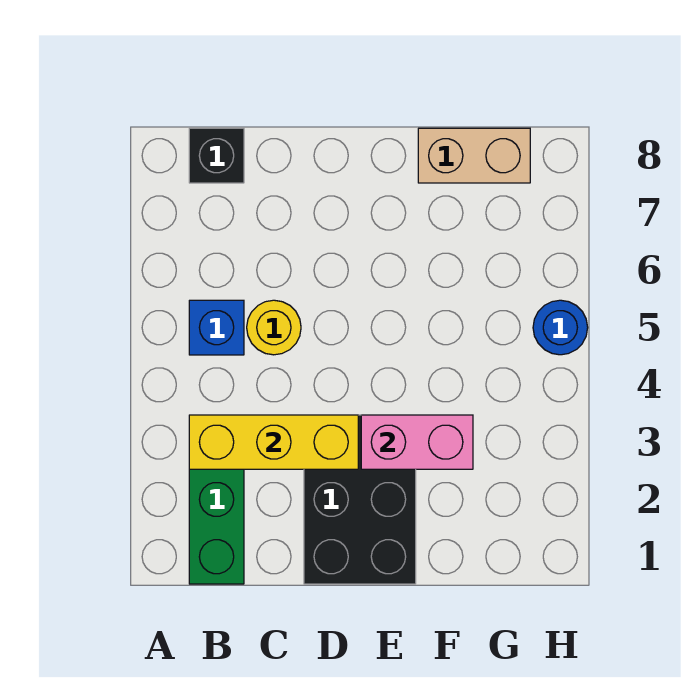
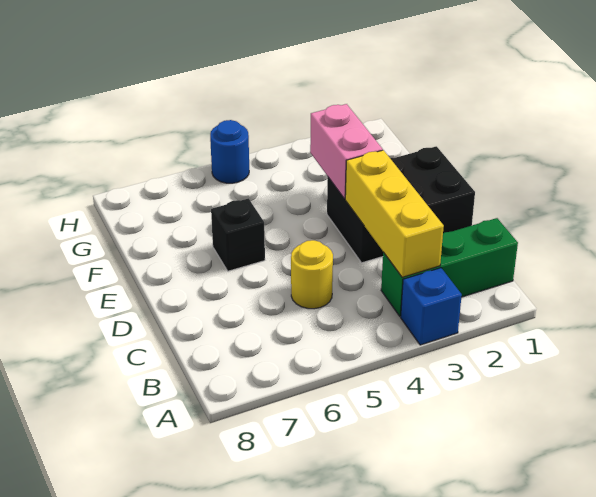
blue brick B5 level 1 -> blue brick A3 level 1
black brick B8 level 1 -> black brick E6 level 1
tan brick F8:G8 level 1 -> none

